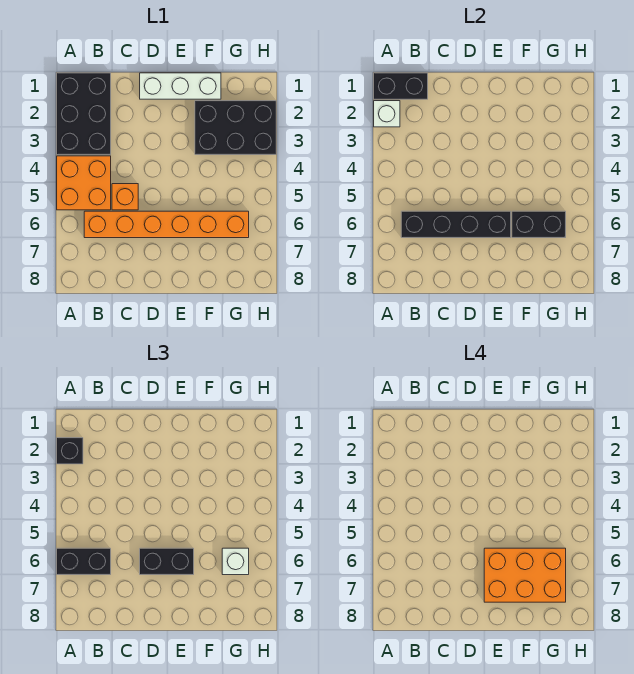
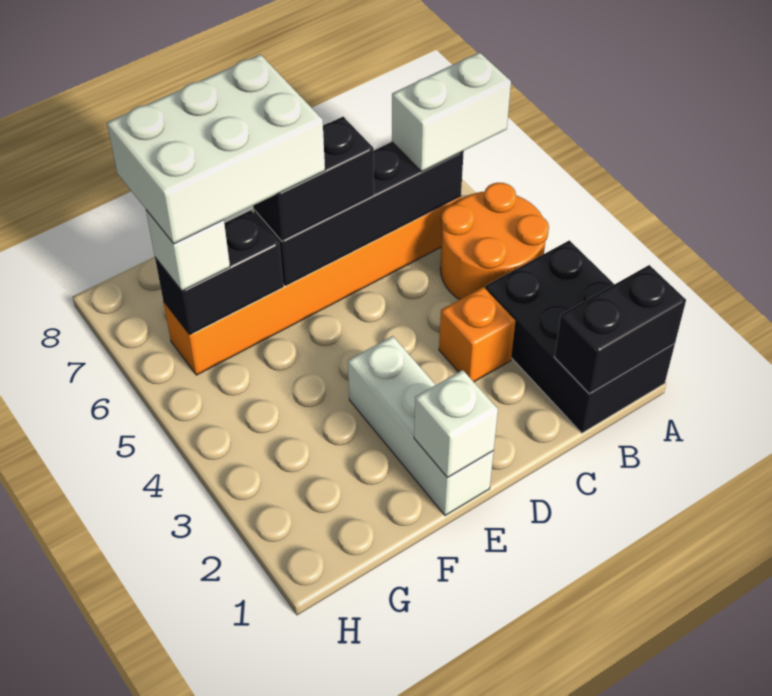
white brick A2 level 2 -> white brick E1 level 2
black brick A2 level 3 -> none
orange brick A4:B5 level 1 -> orange round brick A4:B5 level 1
black brick A6:B6 level 3 -> white brick A6:B6 level 3
orange brick C5 level 1 -> orange brick C3 level 1
white brick D1:F1 level 1 -> white brick E1:E3 level 1
orange brick E6:G7 level 4 -> white brick E6:G7 level 4
black brick F2:H3 level 1 -> none

